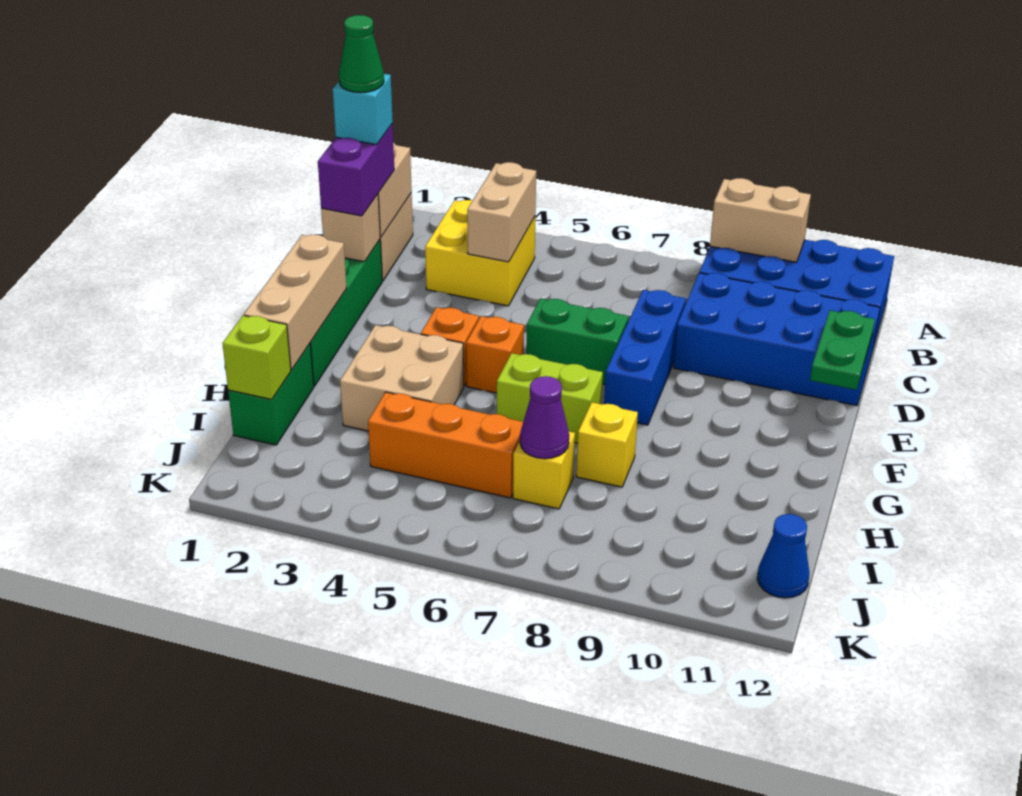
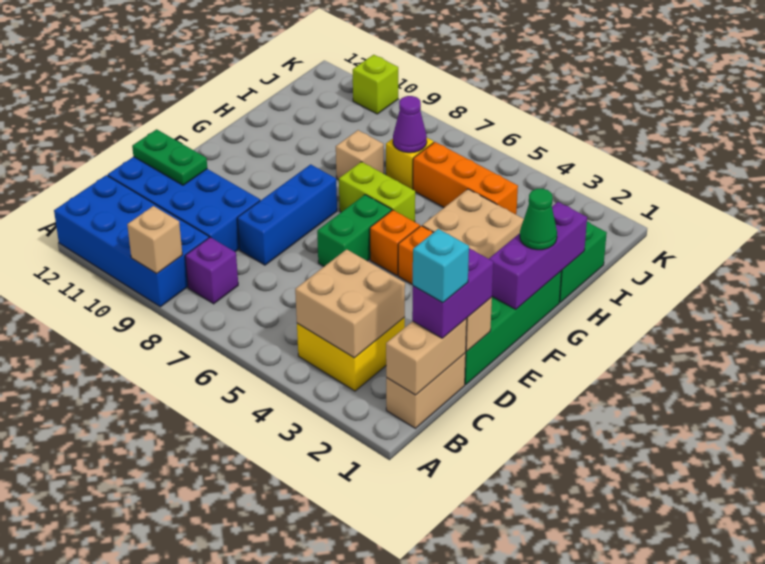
tan brick A9:A10 level 2 -> tan brick A9 level 2
tan brick B4:C4 level 2 -> tan brick B3:C4 level 2
none -> purple brick B8 level 1
green cone C1 level 5 -> green cone G1 level 3
green plate D12:E12 level 2 -> green plate D11:D12 level 2
green brick E6:E7 level 1 -> green brick E6:F6 level 1
tan brick F1:H1 level 2 -> purple brick F1:H1 level 2
yellow brick H8 level 1 -> tan brick H8 level 1
lime brick I1 level 2 -> lime brick K10 level 1
blue cone J12 level 1 -> none

